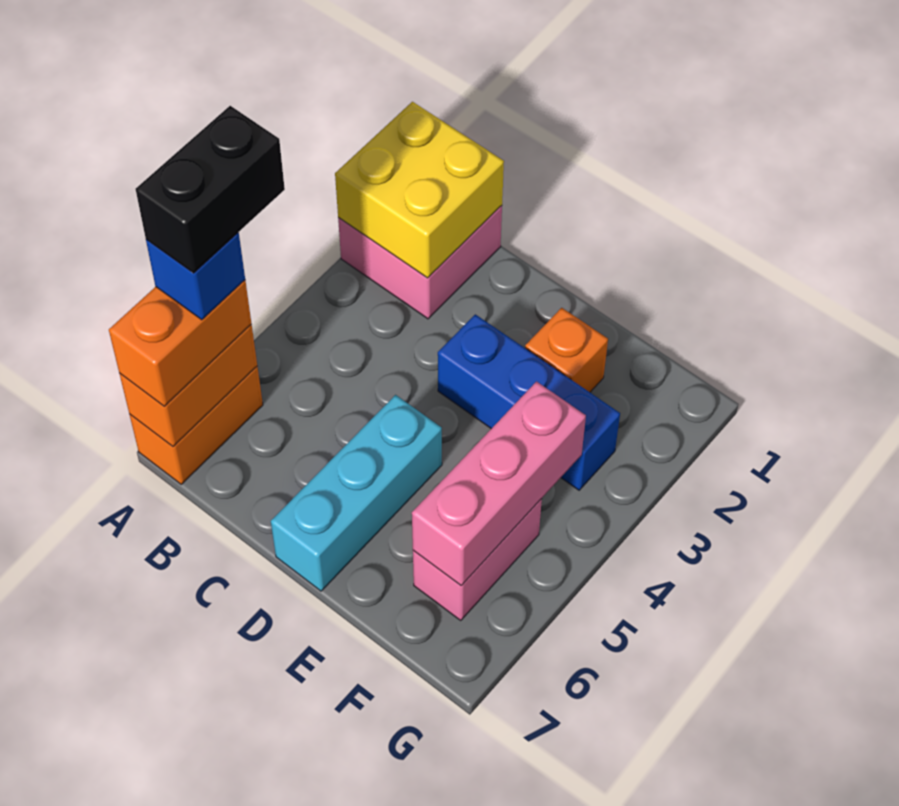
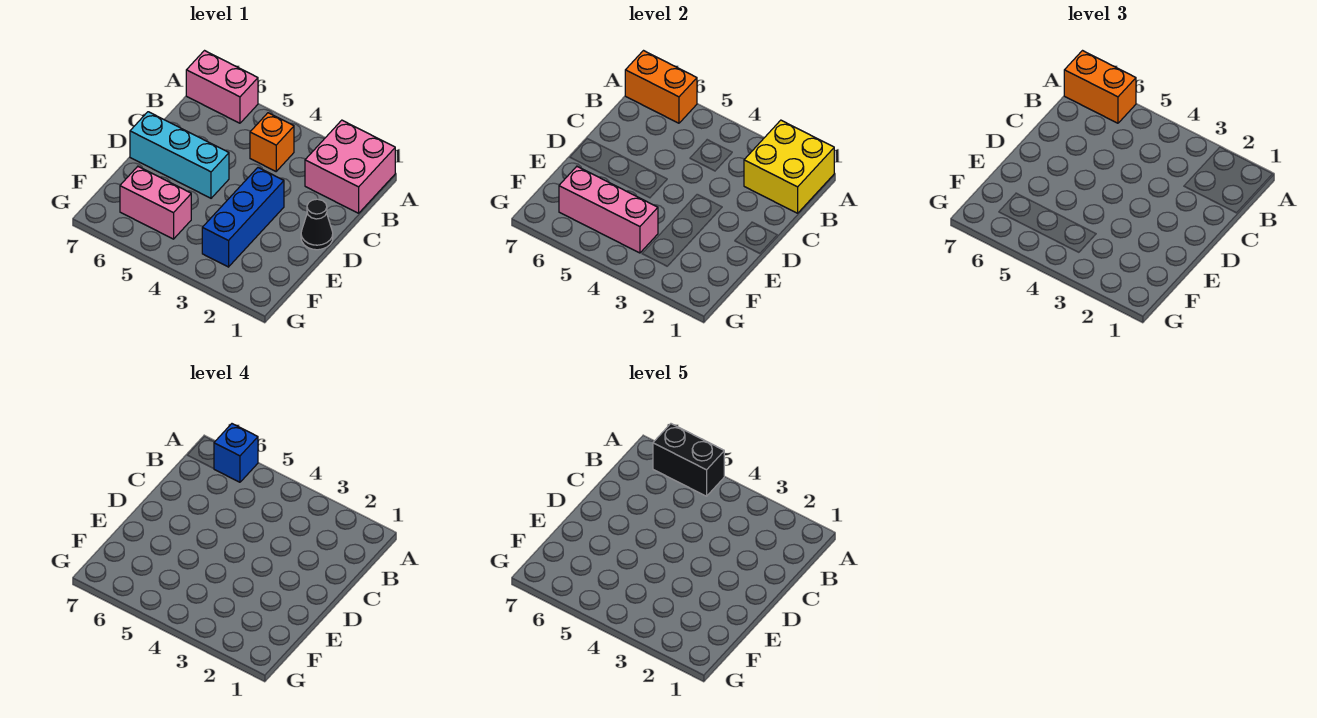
orange brick A6:A7 level 1 -> pink brick A6:A7 level 1
none -> black cone D1 level 1
orange brick E2 level 1 -> orange brick B4 level 1

